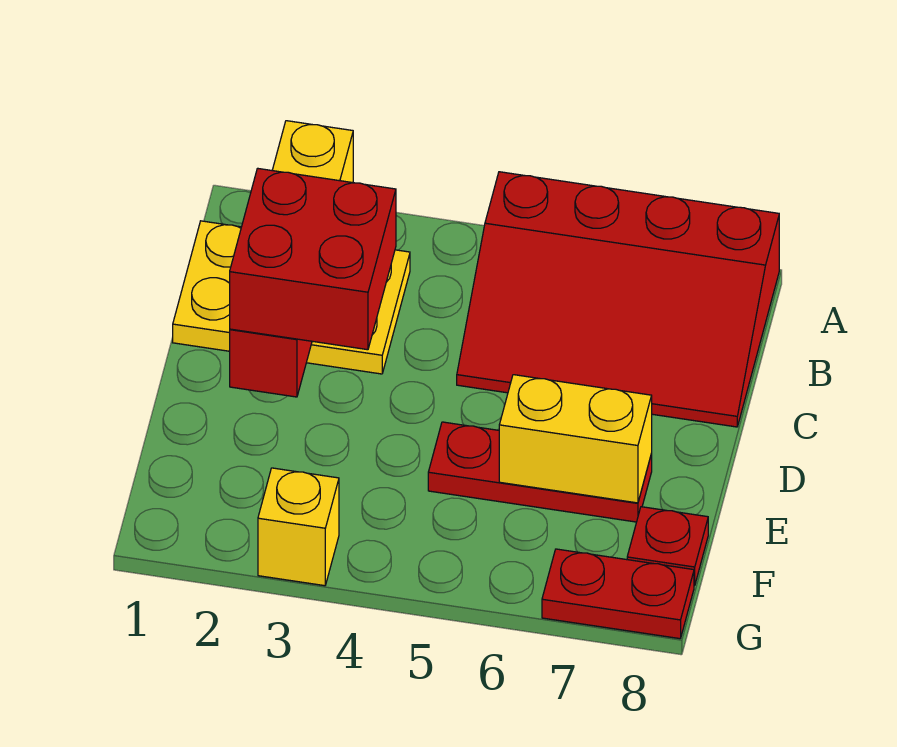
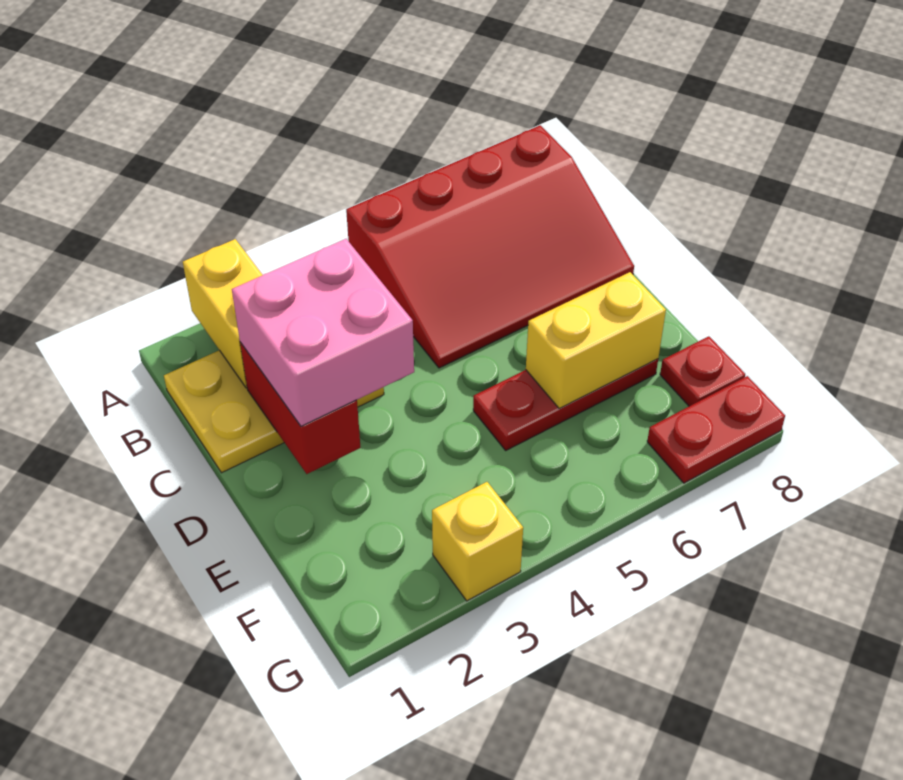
red brick C2:D3 level 3 -> pink brick C2:D3 level 3

